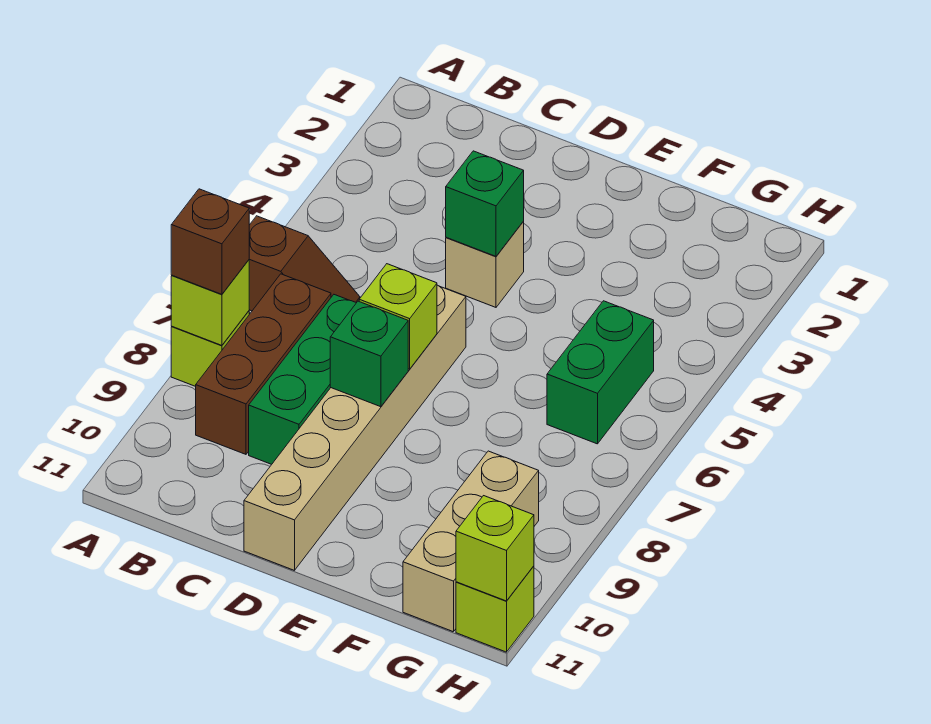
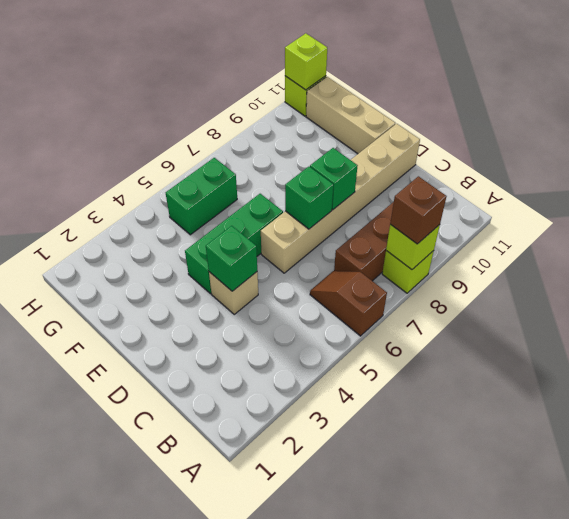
green brick C7:C9 level 1 -> green brick E4:E6 level 1
lime brick D7 level 2 -> green brick D7 level 2
tan brick G9:G11 level 1 -> tan brick E11:G11 level 1

